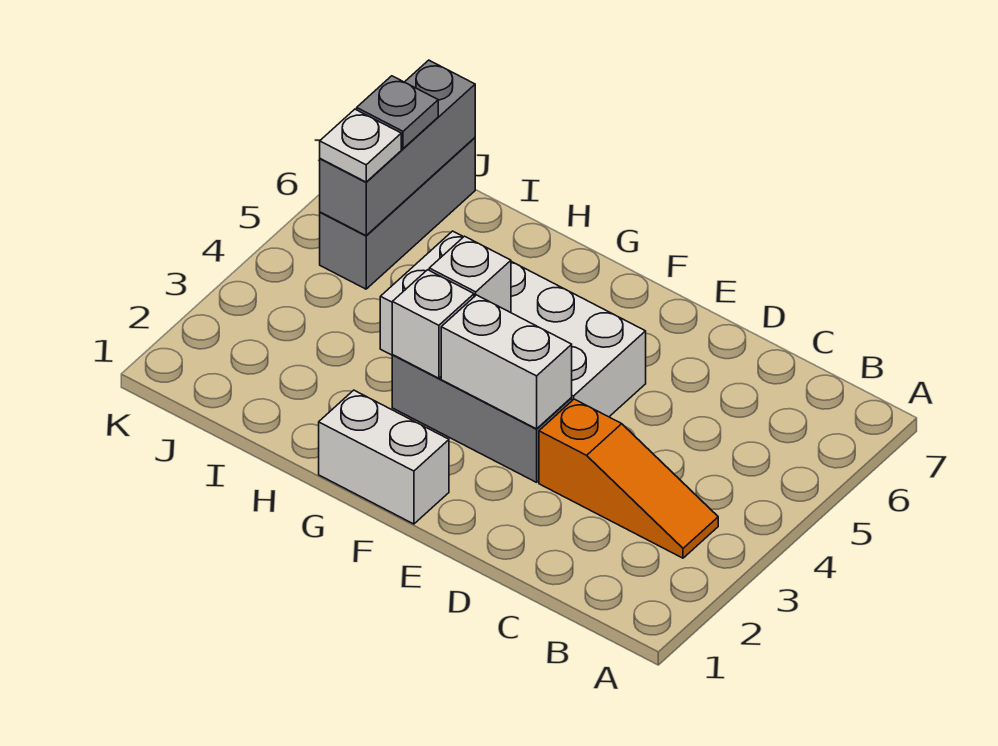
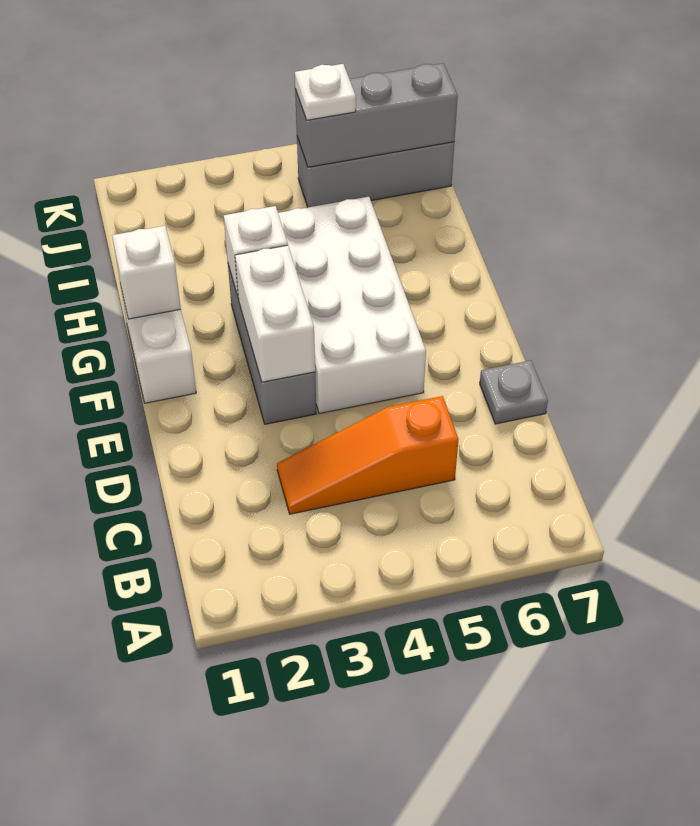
orange slope B3:D3 level 1 top D -> orange slope C3:C5 level 1 top 5
white brick G4 level 2 -> white brick G1 level 2
grey plate J6 level 3 -> grey plate D7 level 1

